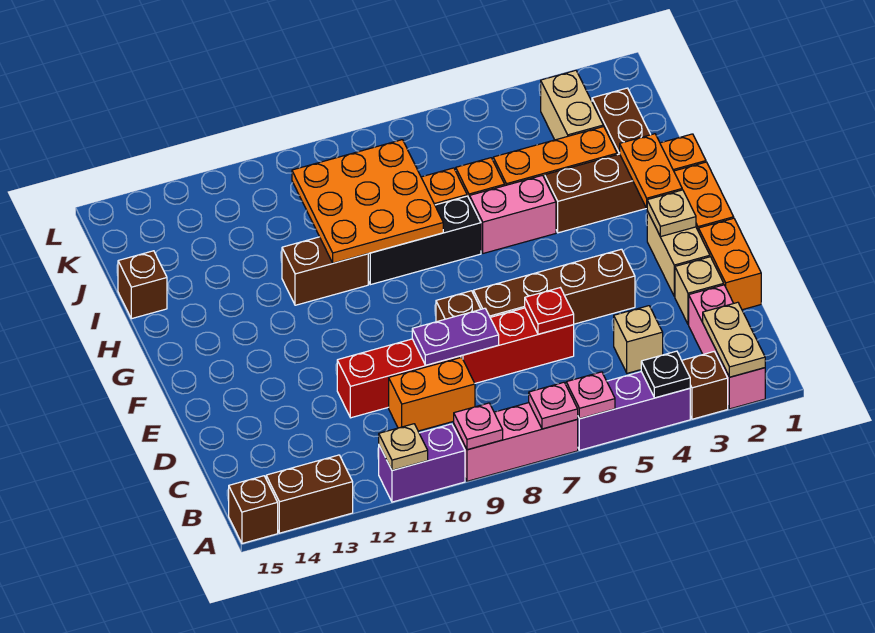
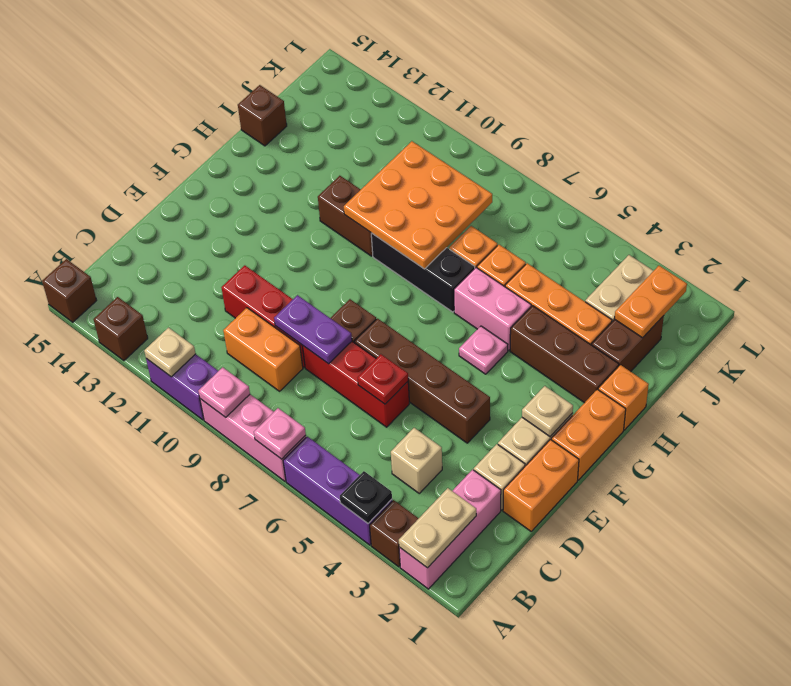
pink plate A6 level 2 -> pink plate G5 level 1
brown brick A13:A14 level 1 -> brown brick A13 level 1
orange plate G2:H2 level 2 -> orange plate J2:K2 level 2

